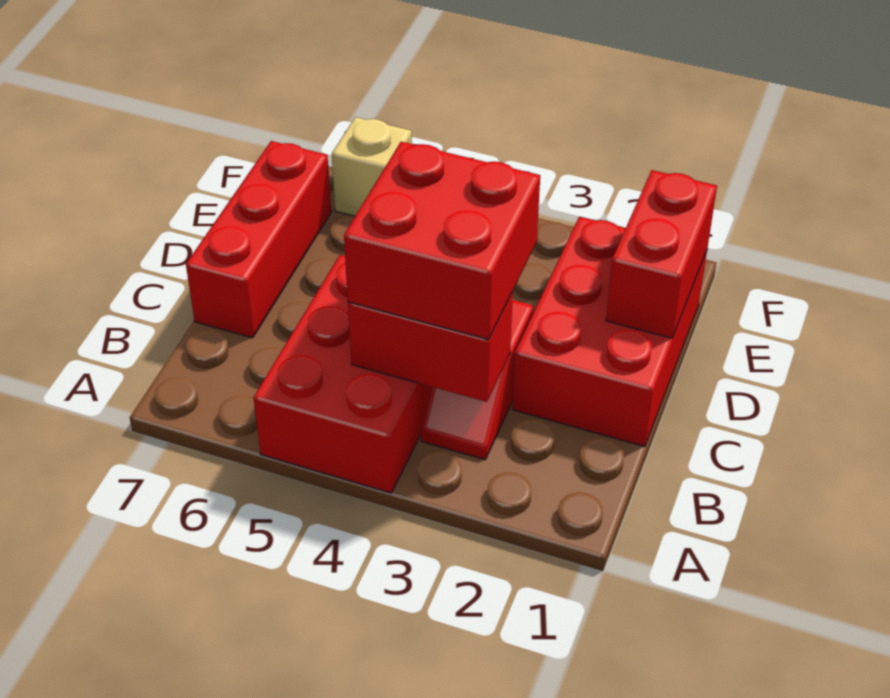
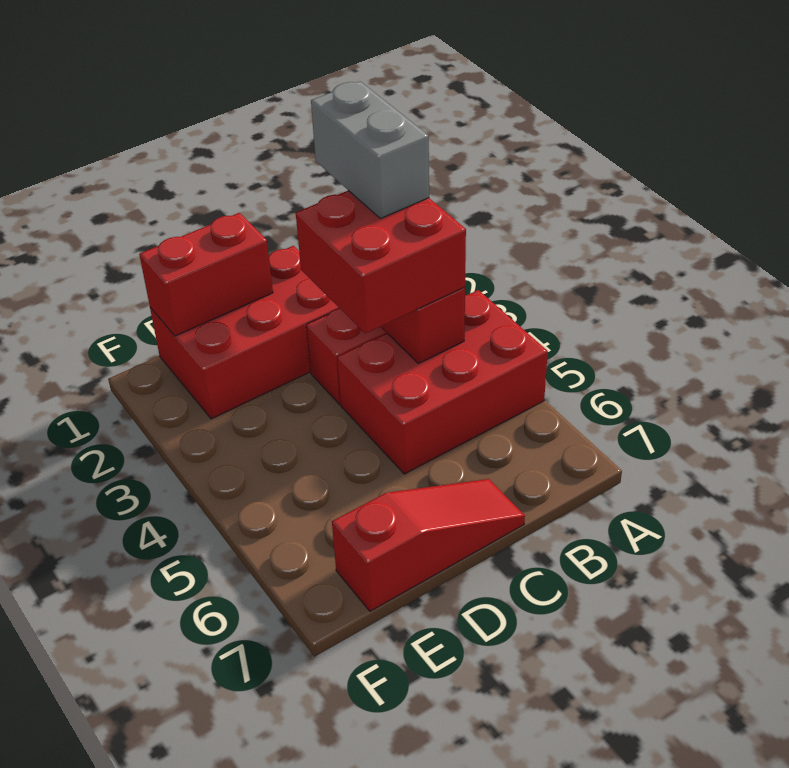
none -> grey brick B2:B3 level 4
red brick C7:E7 level 1 -> red slope C7:E7 level 1 top E
tan brick F6 level 1 -> none

